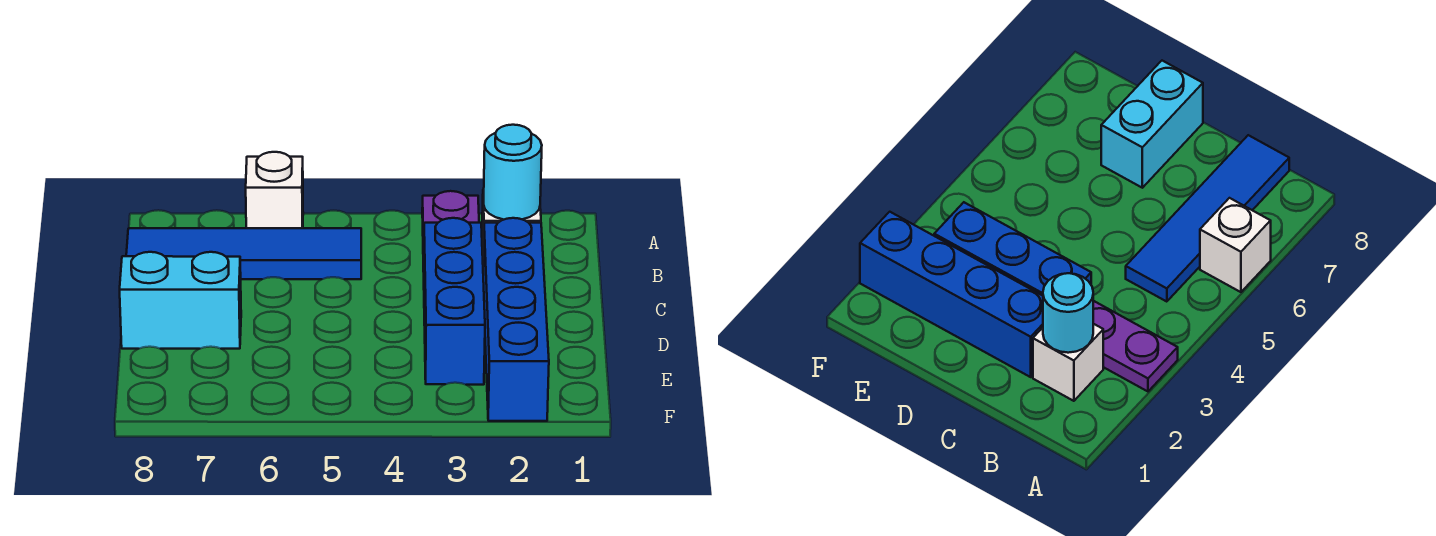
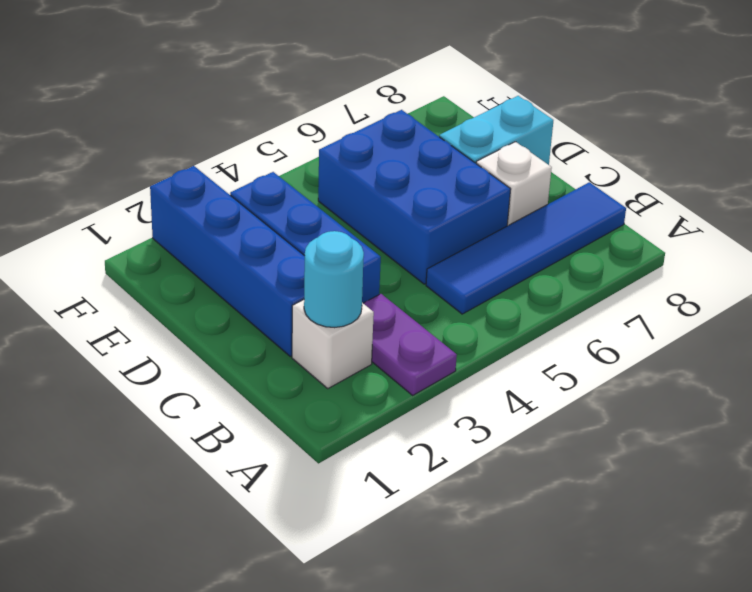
white brick A6 level 1 -> white brick C7 level 1
none -> blue brick C5:E6 level 1

